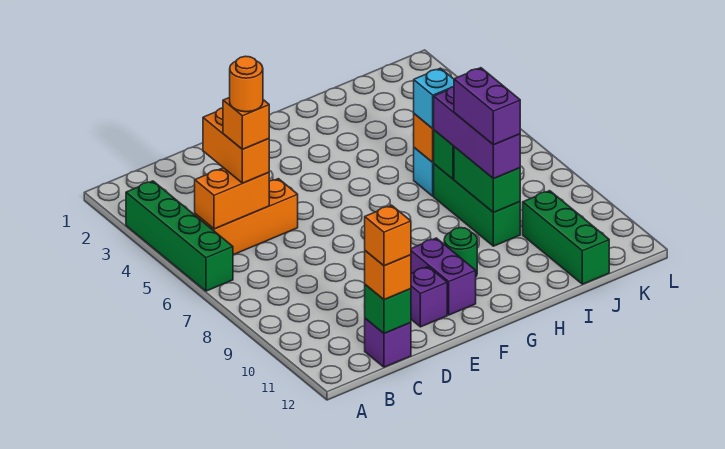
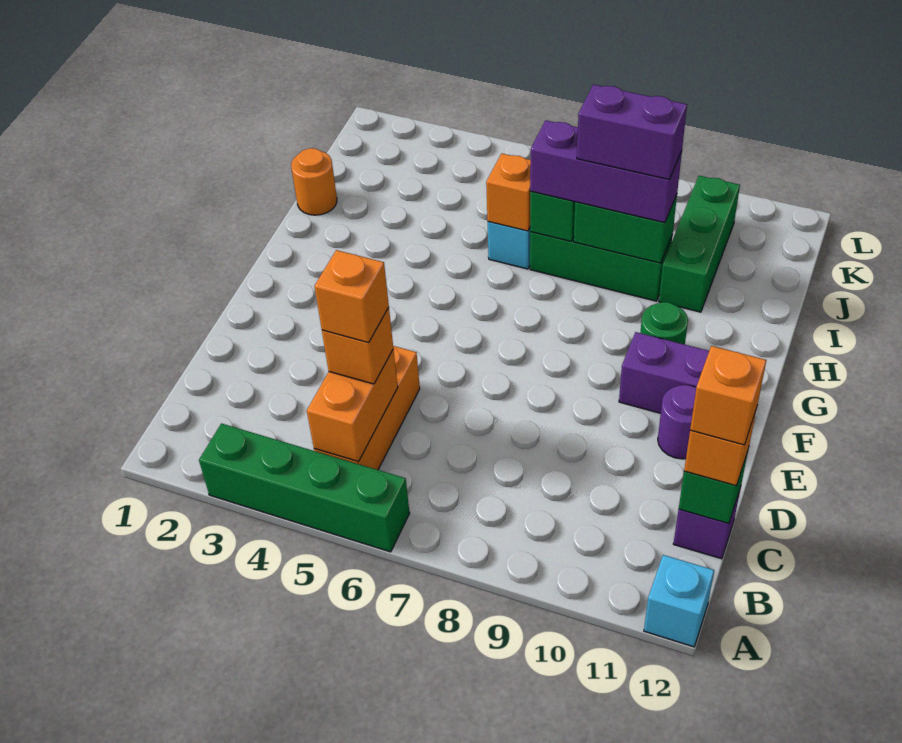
orange brick C4:C5 level 3 -> orange brick C5 level 3
orange round brick C5 level 5 -> orange round brick I1 level 1
purple brick E11 level 1 -> purple round brick E11 level 1
cyan brick I6 level 3 -> cyan brick A12 level 1
green brick J10:J12 level 1 -> green brick I10:K10 level 1

